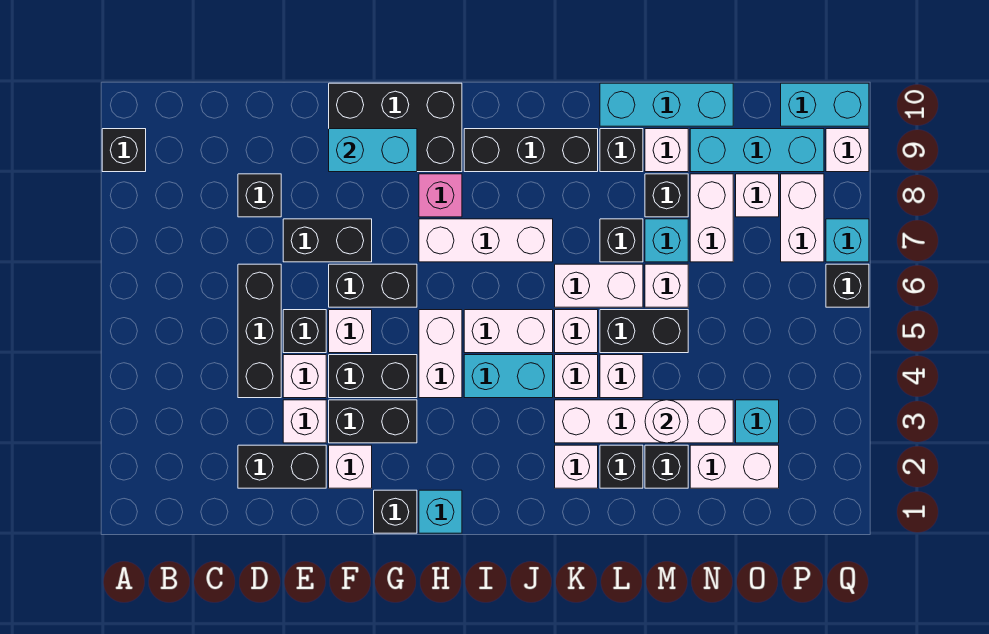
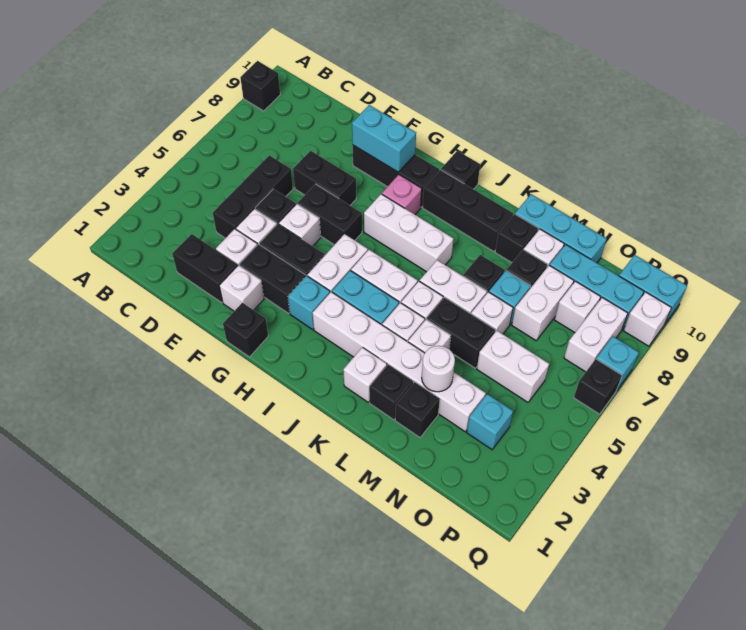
black brick D8 level 1 -> black brick I10 level 1
black brick F9:H10 level 1 -> black brick F9:H9 level 1
cyan brick H1 level 1 -> cyan brick H3 level 1
white brick K3:N3 level 1 -> white brick I3:N3 level 1
white brick N2:O2 level 1 -> white brick N5:O5 level 1

